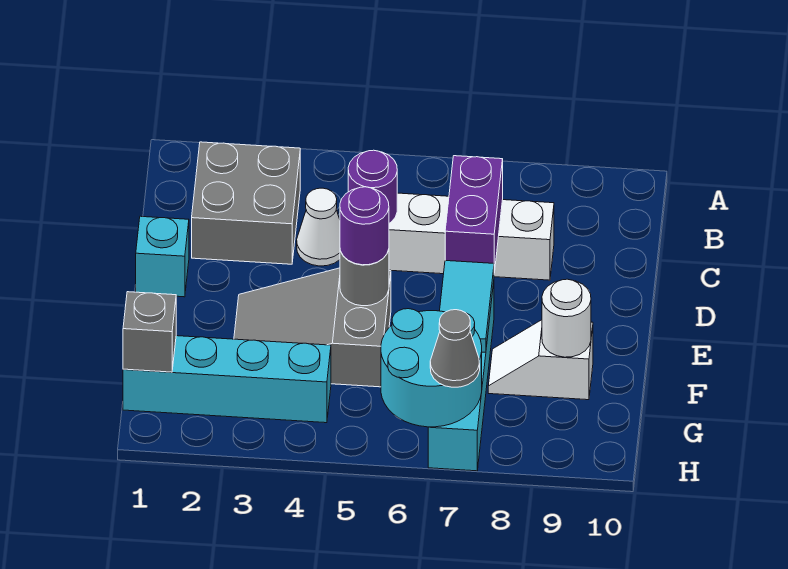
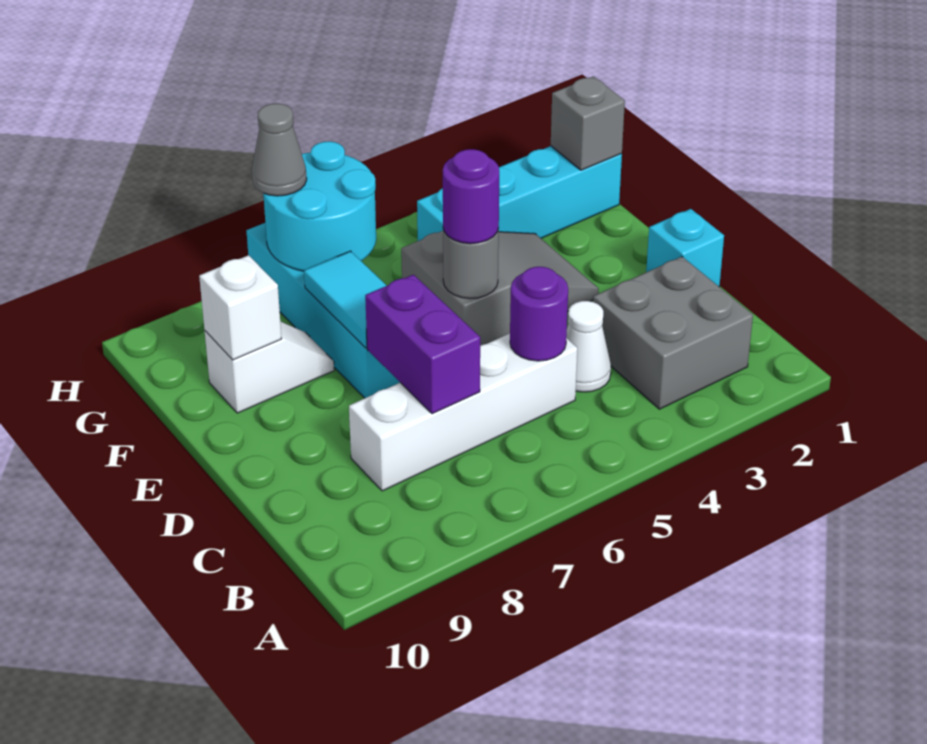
white round brick F9 level 2 -> white brick F9 level 2

